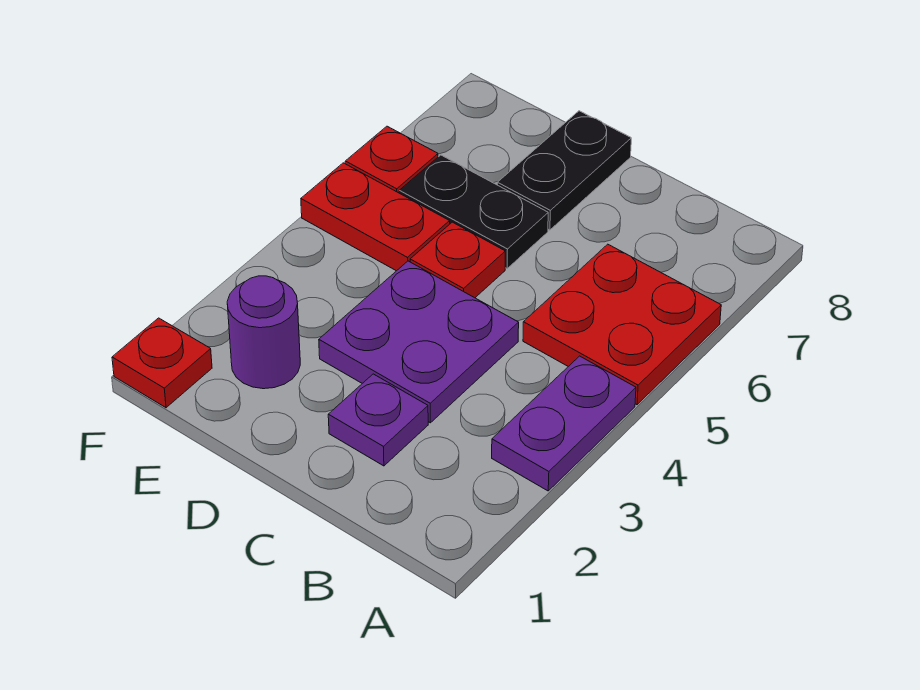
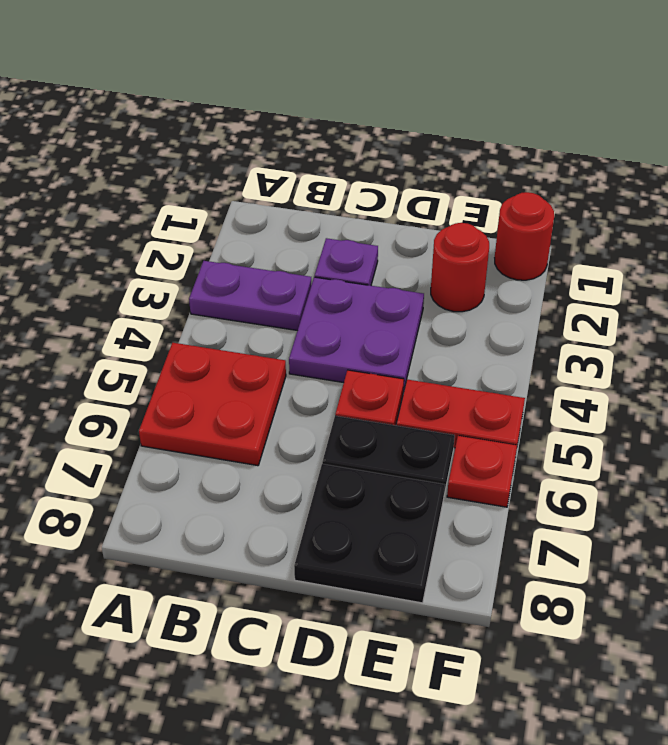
purple plate A3:A4 level 1 -> purple plate A3:B3 level 1
black plate D7:D8 level 1 -> black plate D7:E8 level 1
purple round brick E2 level 1 -> red round brick E2 level 1
red plate F1 level 1 -> red round brick F1 level 1

